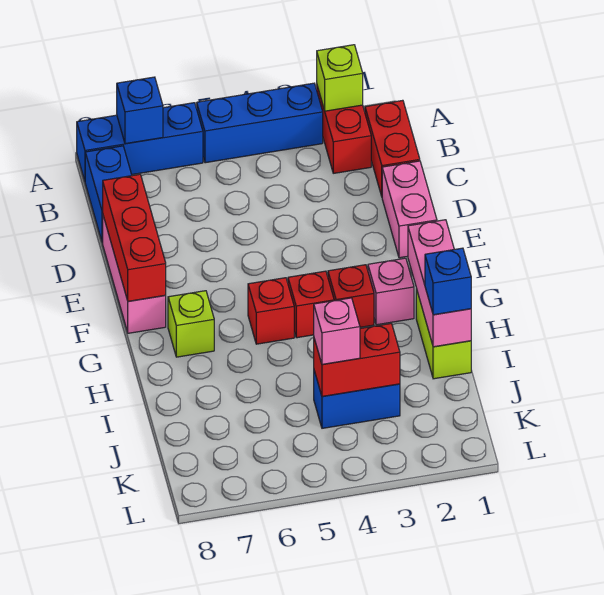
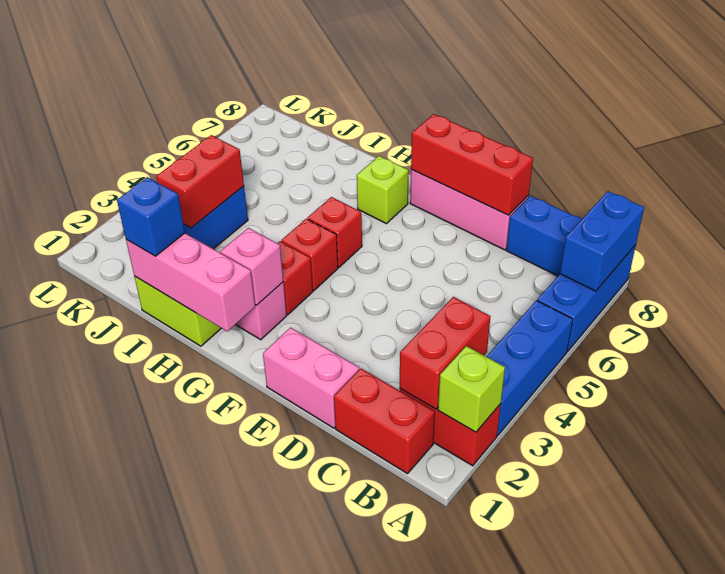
blue brick A7 level 2 -> blue brick A7:A8 level 2
none -> red brick B2:B3 level 2
pink brick J4 level 3 -> pink brick G2 level 2

